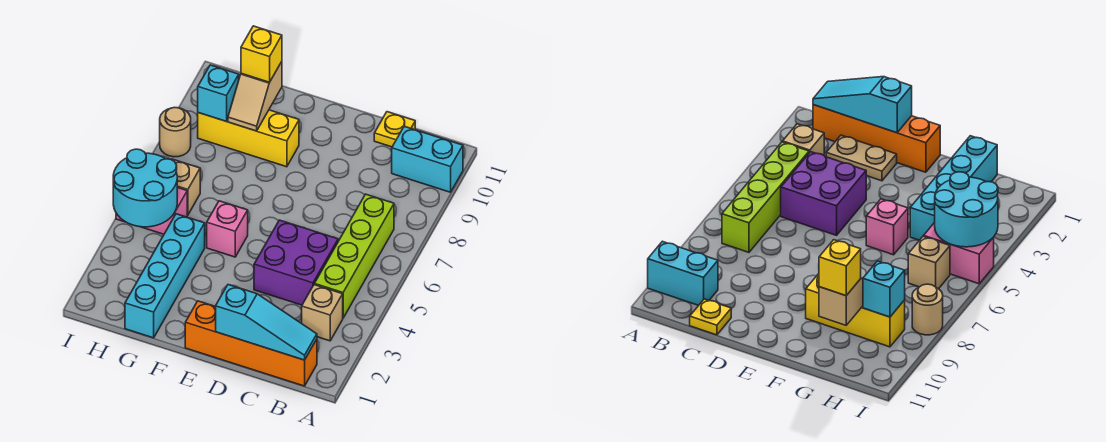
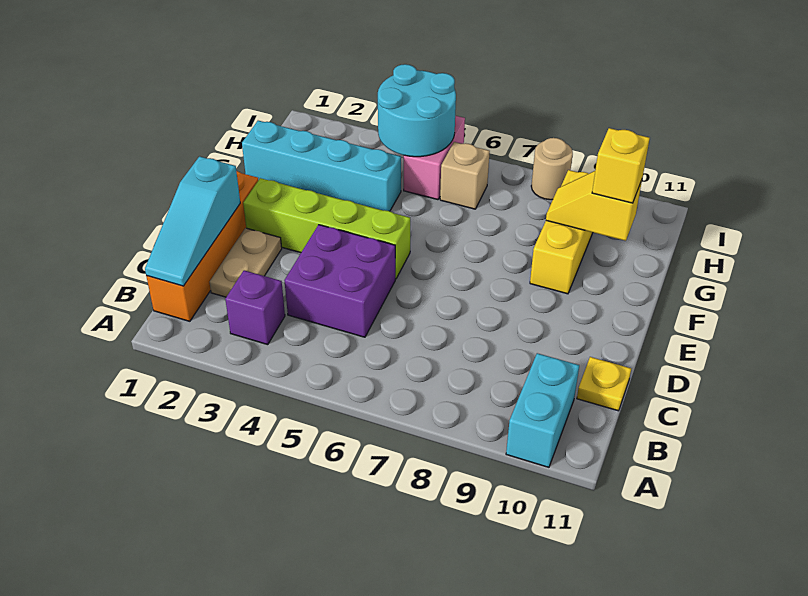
tan brick B3 level 1 -> purple brick B3 level 1
lime brick B4:B7 level 1 -> lime brick E2:E5 level 1
pink brick F5 level 1 -> none
tan slope G9:G10 level 2 top 10 -> yellow slope G9:G10 level 2 top 10
cyan brick H9 level 2 -> none

